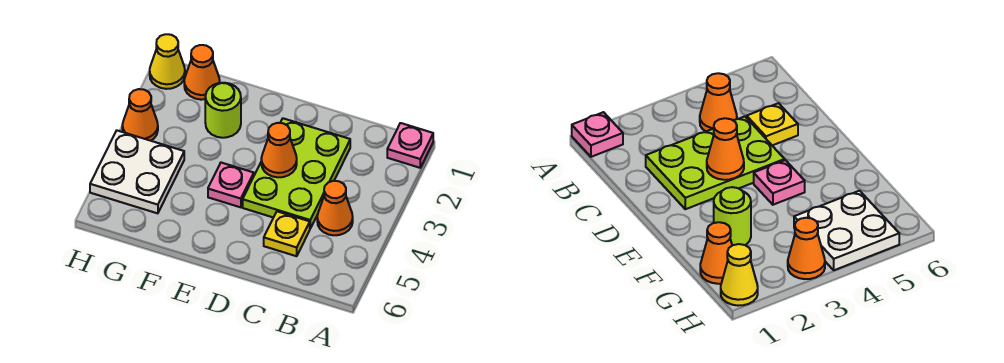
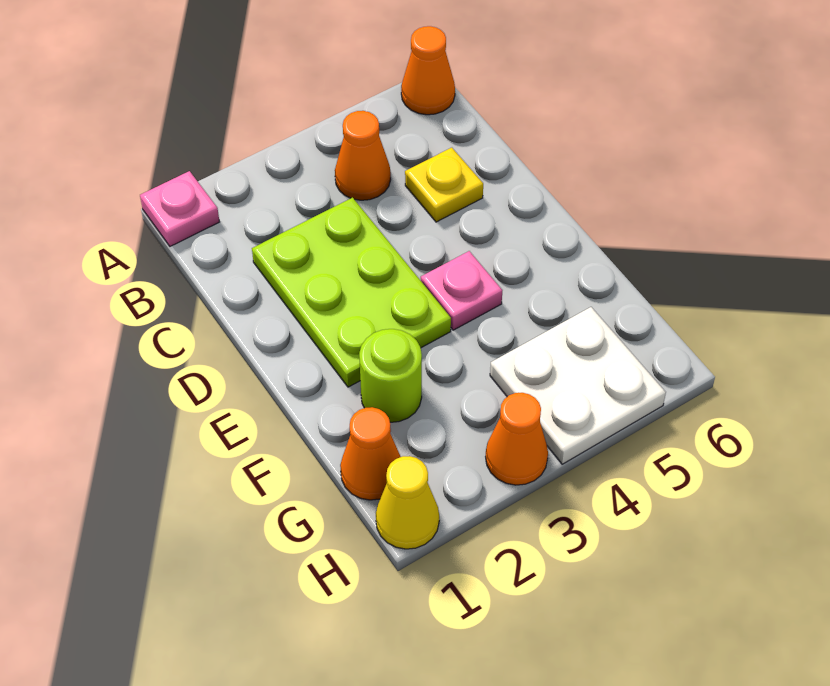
lime plate C2:D4 level 1 -> lime plate C2:E3 level 1
orange cone D3 level 2 -> orange cone A6 level 1

